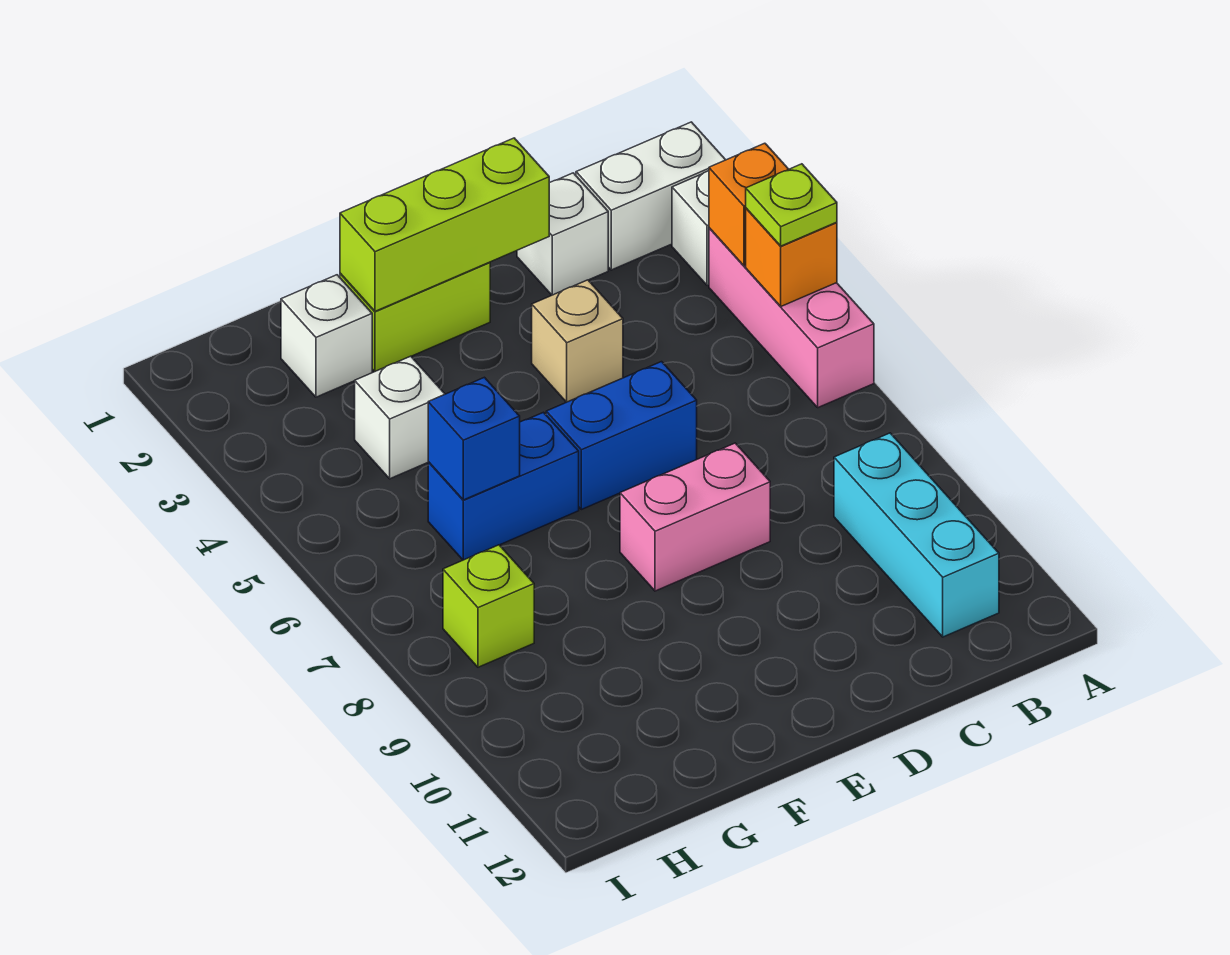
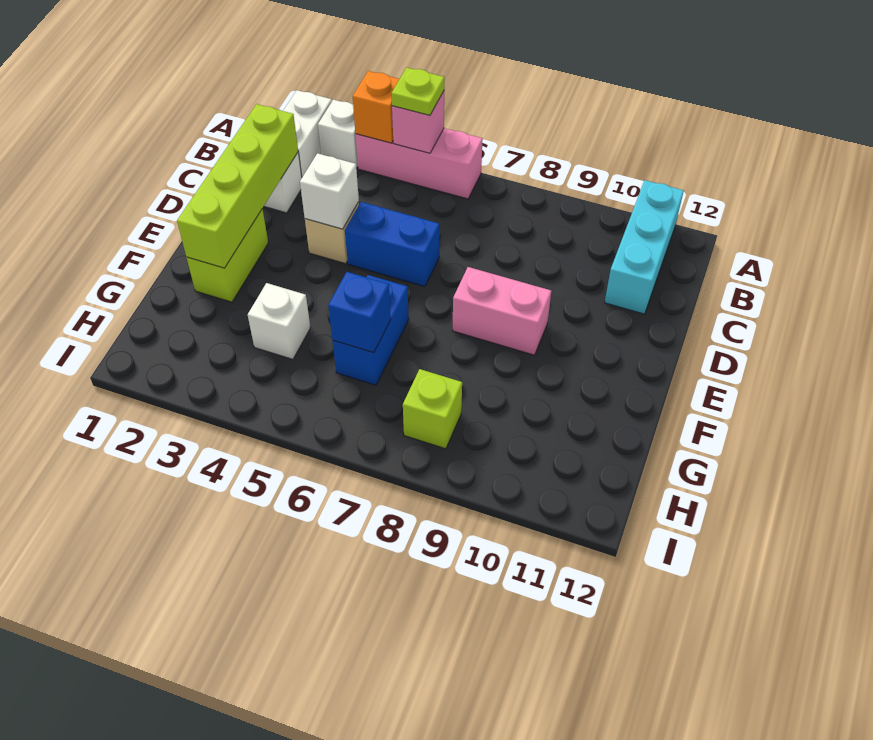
orange brick A5 level 2 -> pink brick A5 level 2
cyan brick B9:B11 level 1 -> cyan brick A11:C11 level 1
lime brick D2:F2 level 2 -> lime brick C2:F2 level 2
blue brick D6:E6 level 1 -> blue brick D5:D6 level 1
pink brick D8:E8 level 1 -> pink brick E8:E9 level 1
white brick G2 level 1 -> white brick D4 level 2

